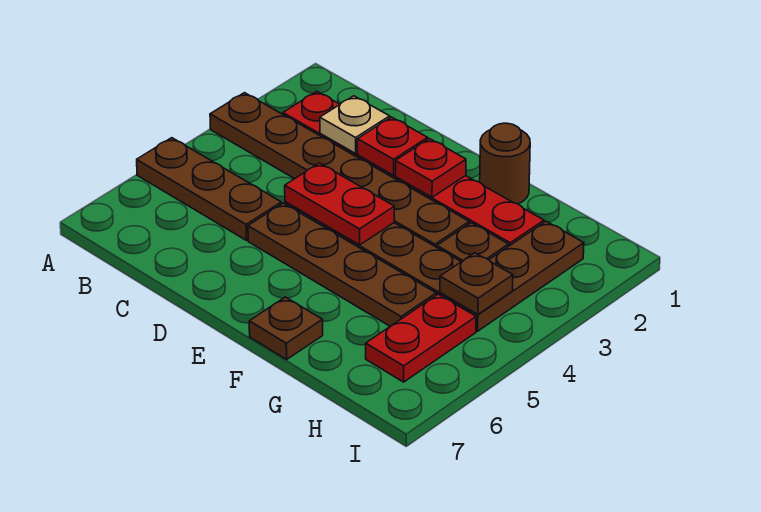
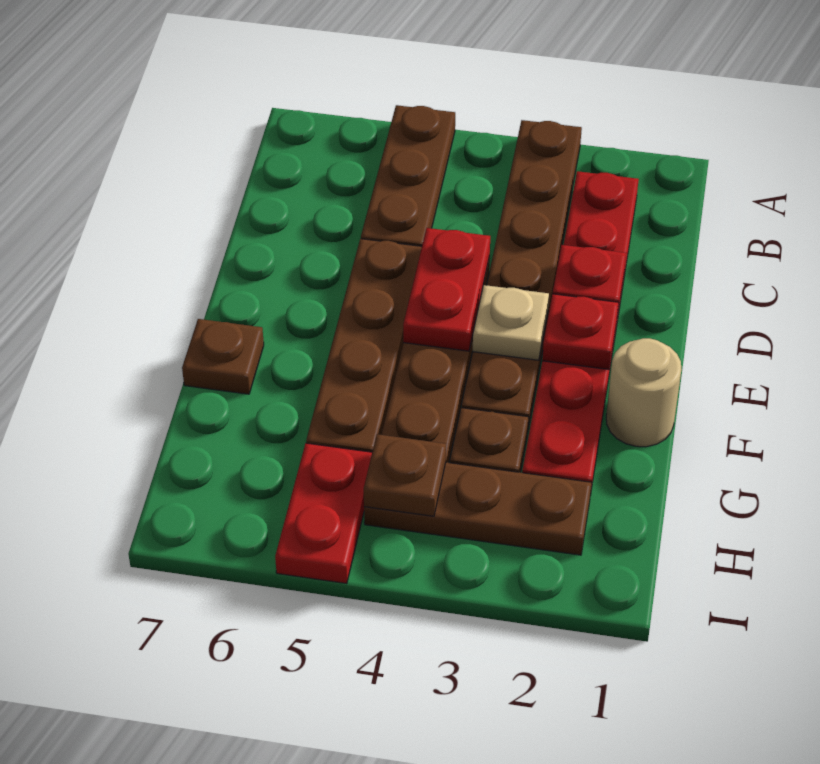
tan plate C2 level 2 -> tan plate E3 level 2
brown round brick F1 level 1 -> tan round brick F1 level 1
red plate H5:H6 level 1 -> red plate H5:I5 level 1

